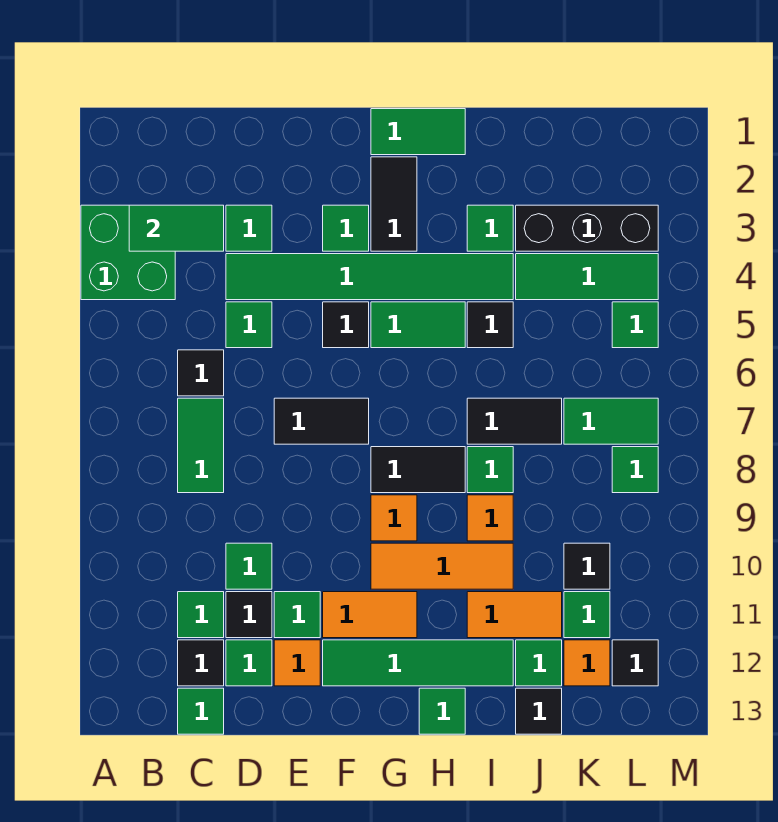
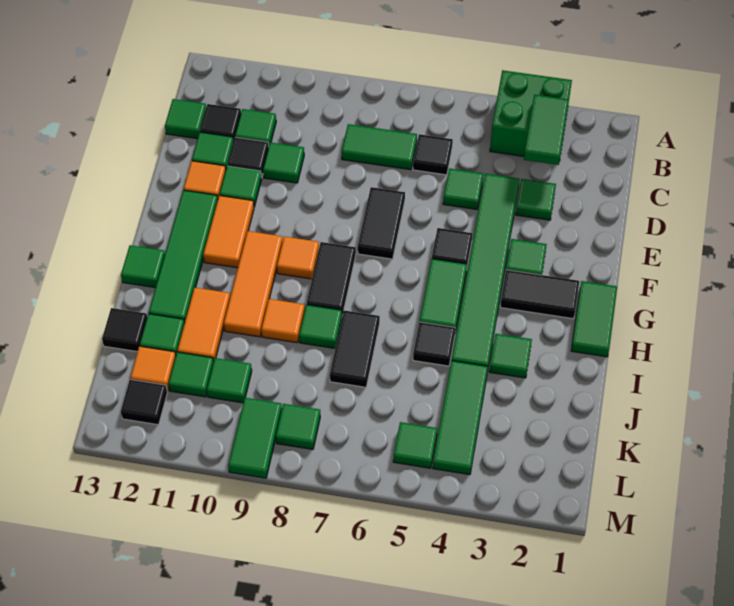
black brick J3:L3 level 1 -> none
green tile K7:L7 level 1 -> green tile L9:M9 level 1
black tile K10 level 1 -> green tile K10 level 1

